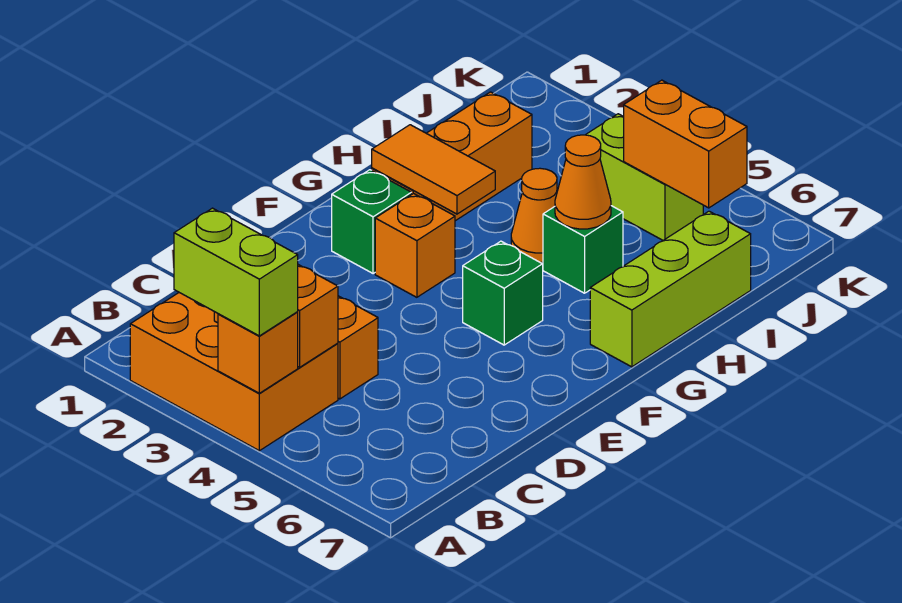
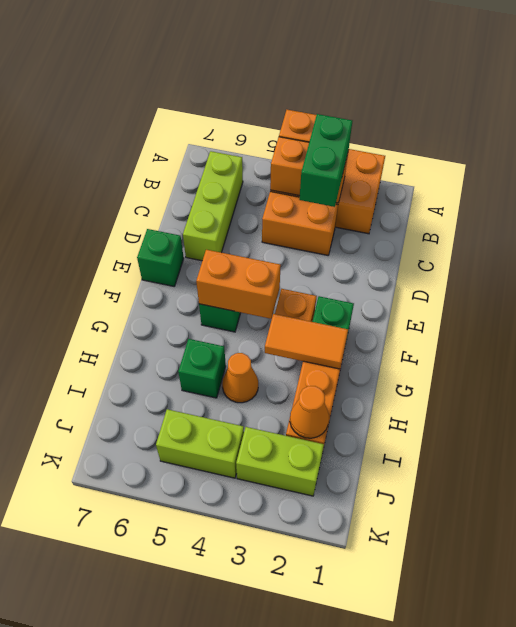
lime brick A3:A4 level 3 -> lime brick J2:J3 level 1
none -> green brick B3:C3 level 3
none -> green brick E7 level 1
lime brick G7:I7 level 1 -> lime brick B6:D6 level 1
orange cone H5 level 2 -> orange cone I2 level 2
orange brick J5:J6 level 2 -> orange brick F4:F5 level 2

